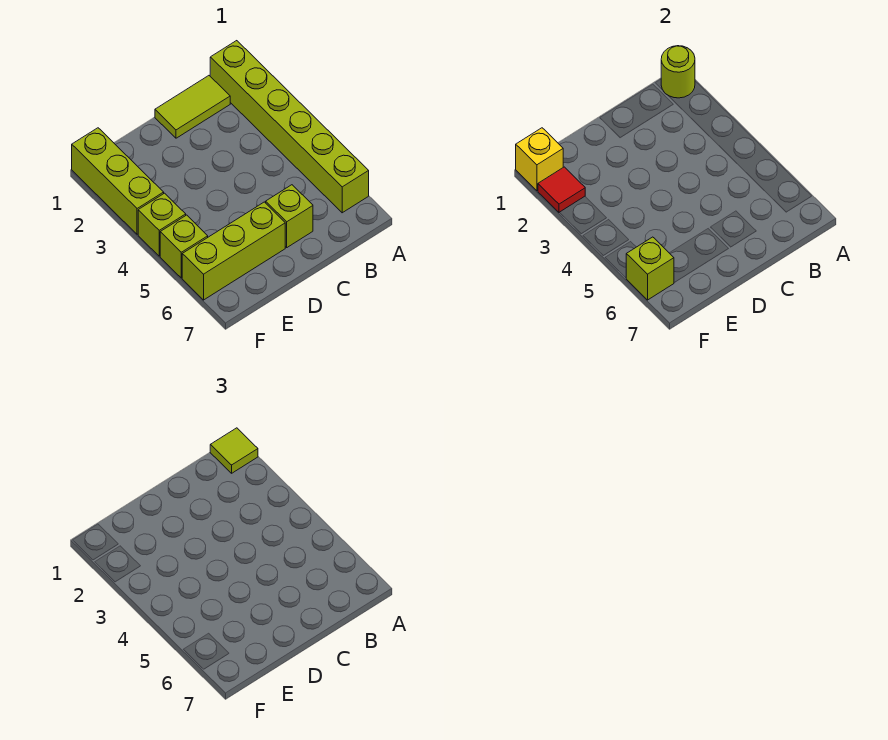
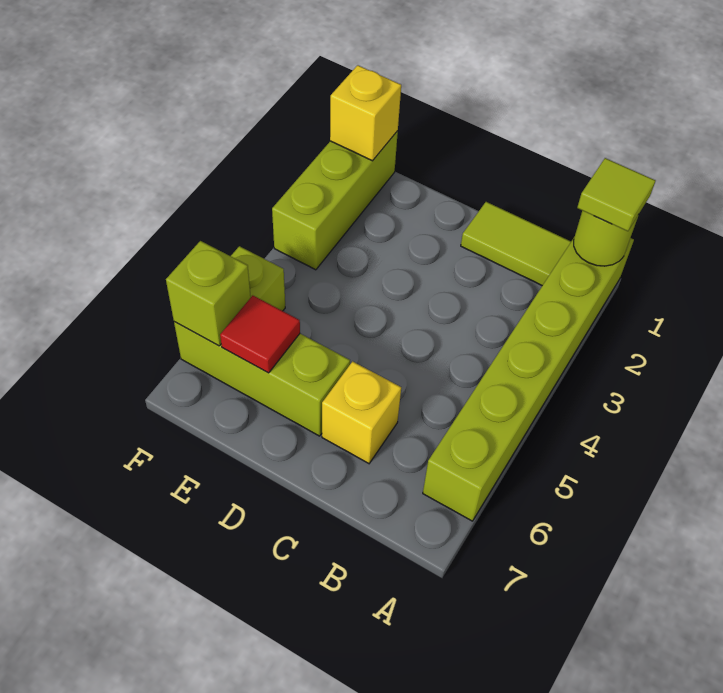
lime brick C6 level 1 -> yellow brick C6 level 1
red tile F2 level 2 -> red tile E6 level 2
lime brick F4 level 1 -> none

